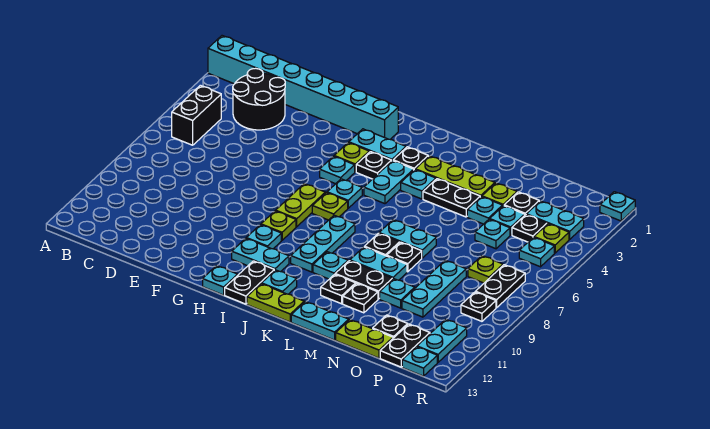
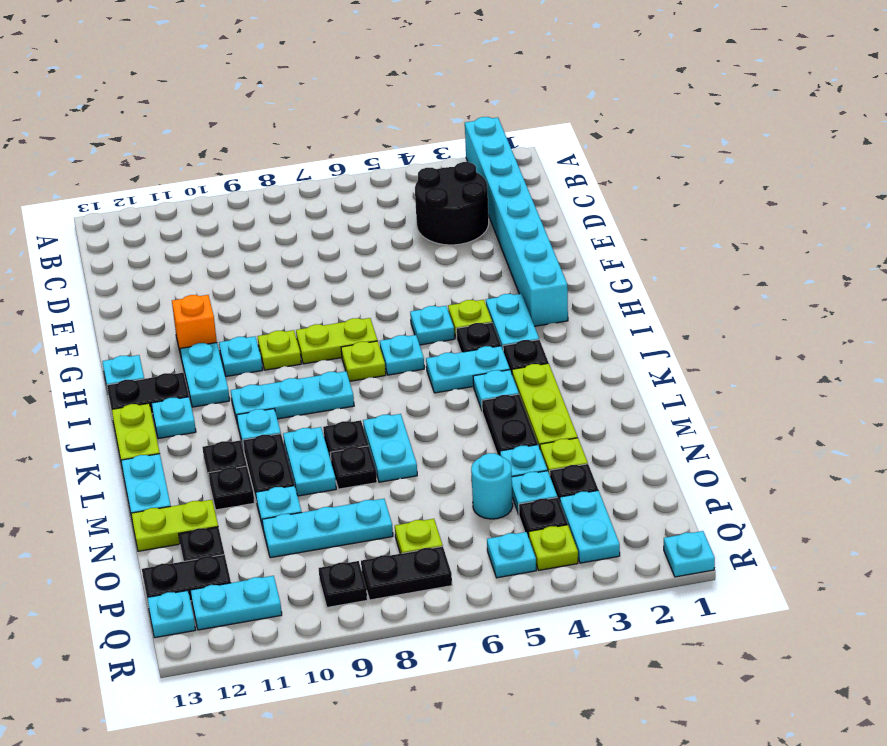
black brick B5:B6 level 1 -> none
none -> orange brick G11 level 1
lime plate N13:O13 level 1 -> lime plate N12:N13 level 1
cyan plate O5 level 1 -> cyan round brick O5 level 1

